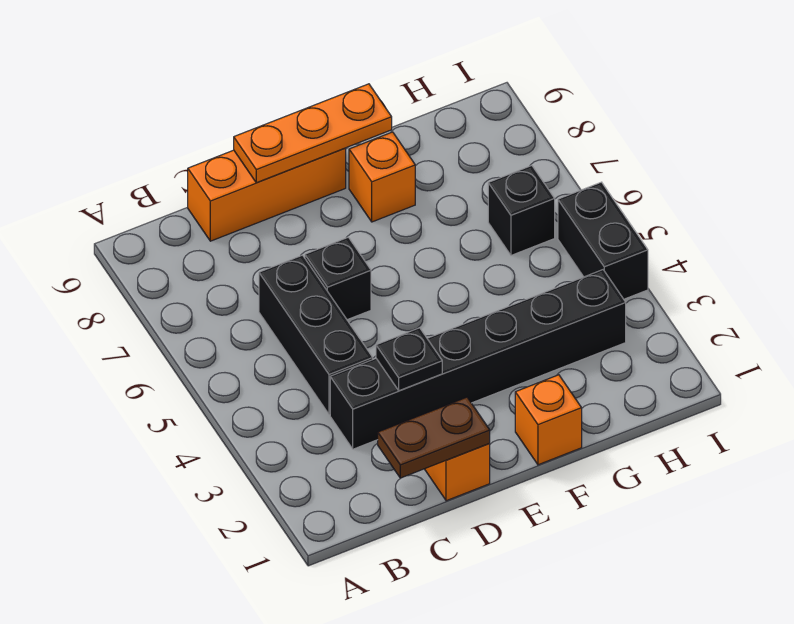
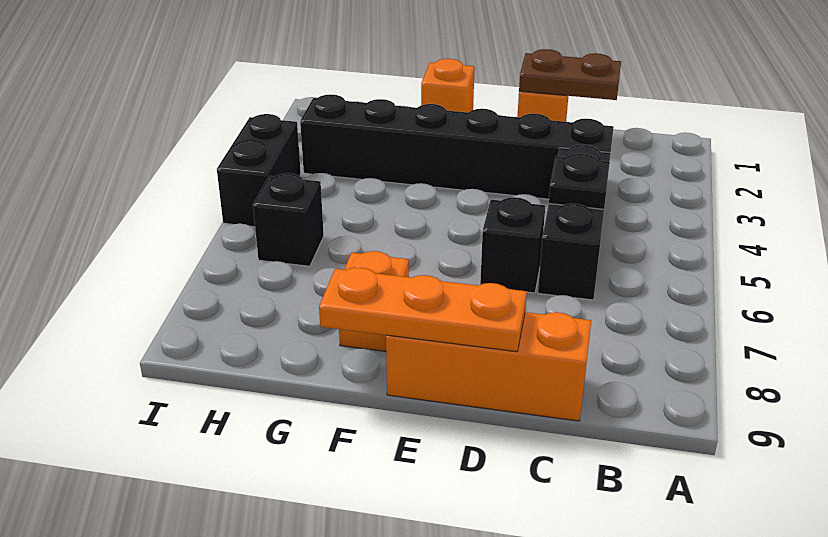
black plate D3 level 2 -> black plate C5 level 2

